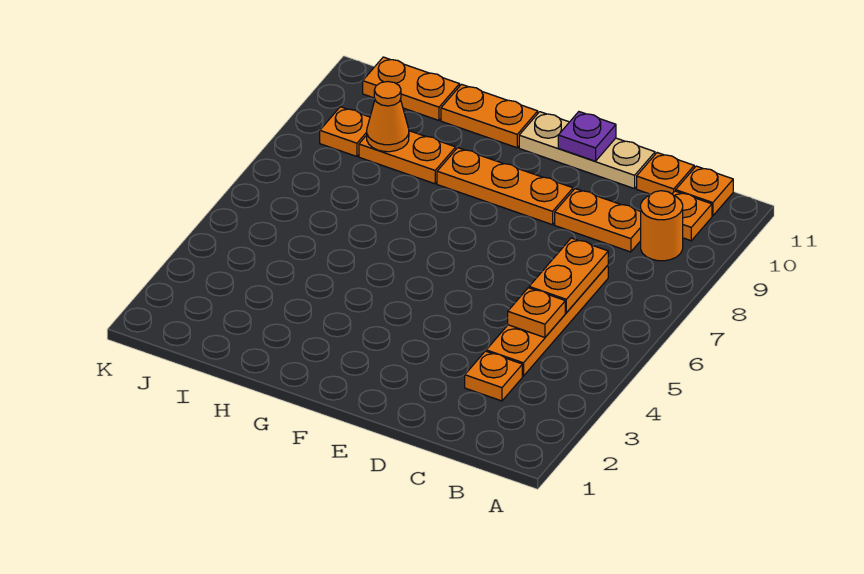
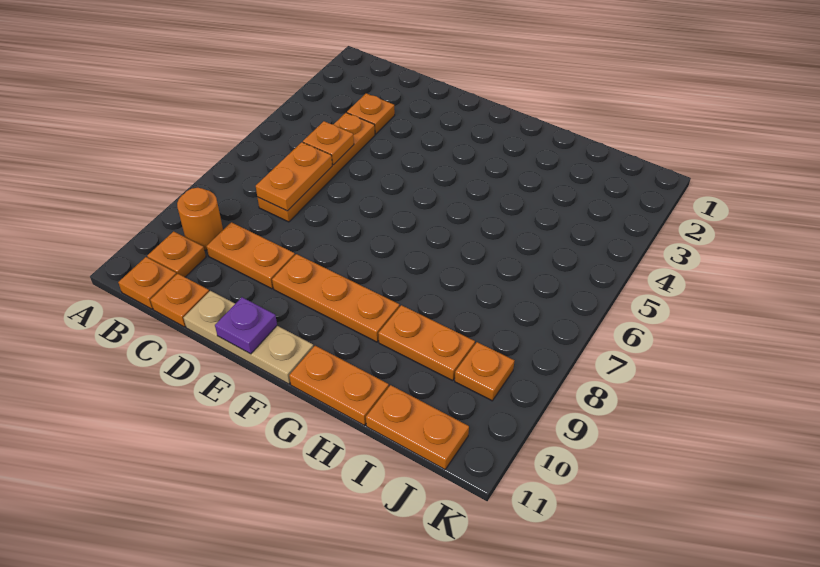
orange cone I9 level 2 -> none

